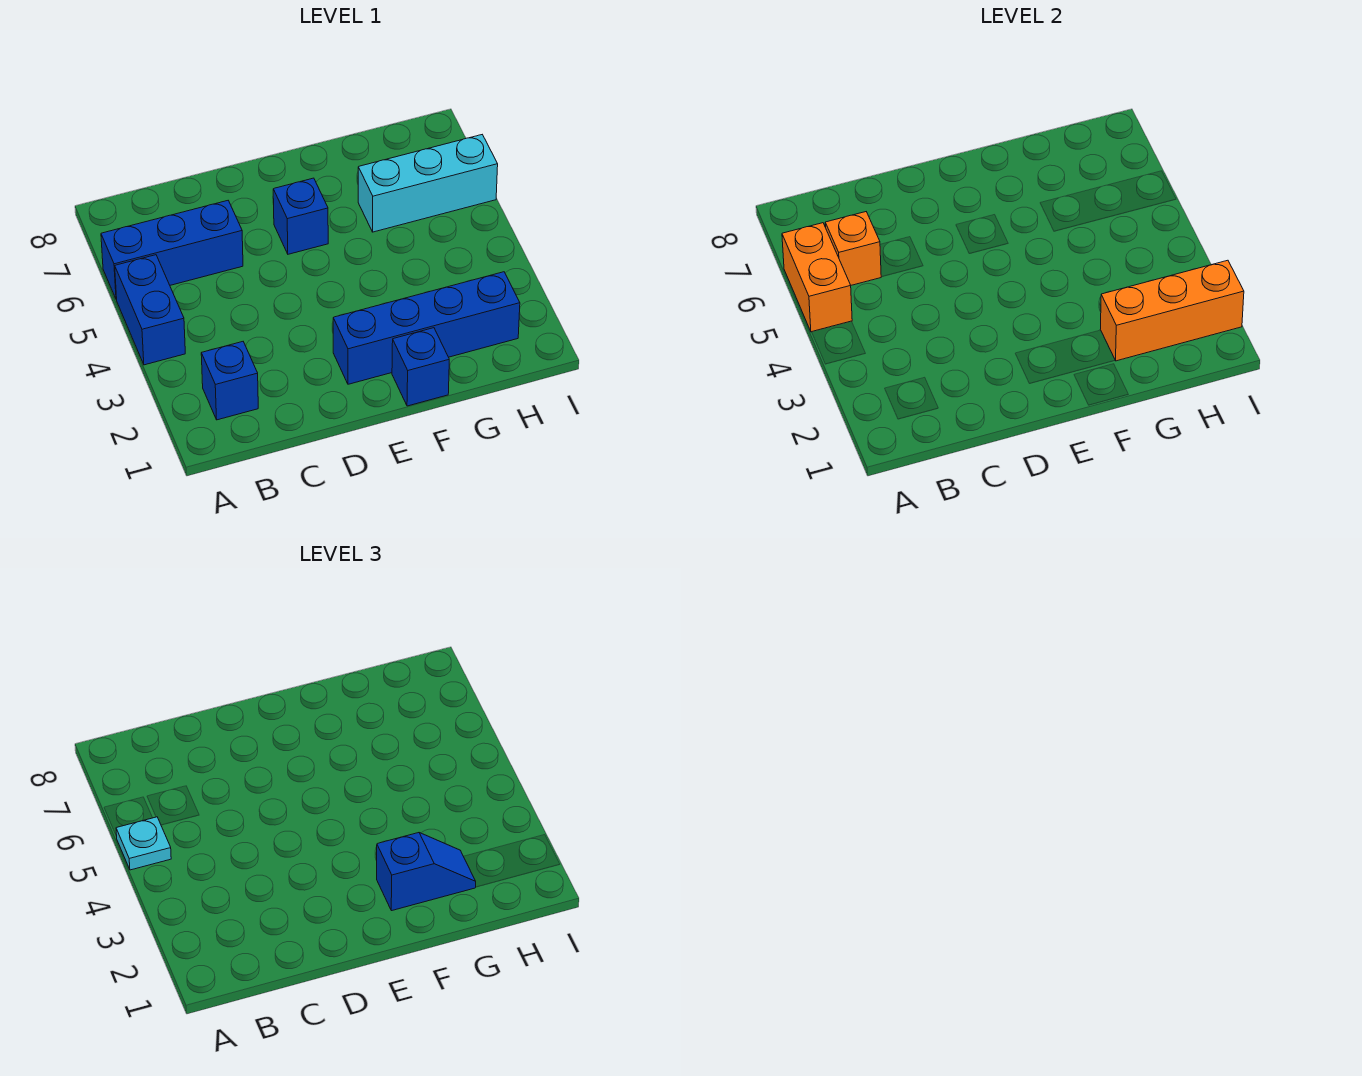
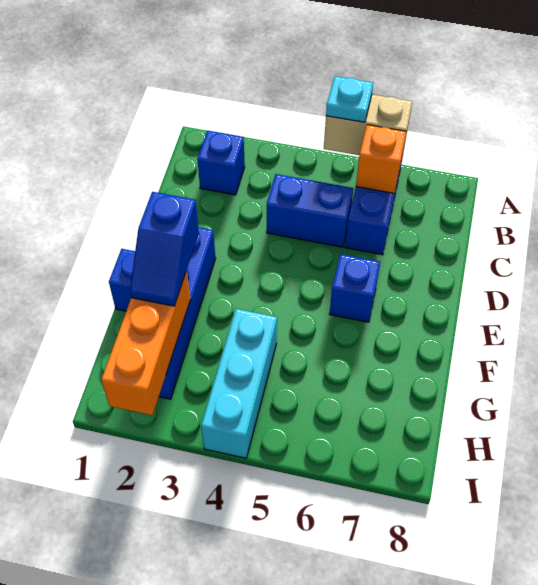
blue brick A4:A5 level 1 -> blue brick C4:C5 level 1
orange brick A5:A6 level 2 -> tan brick A5:A6 level 2
cyan brick G6:I6 level 1 -> cyan brick G4:I4 level 1

